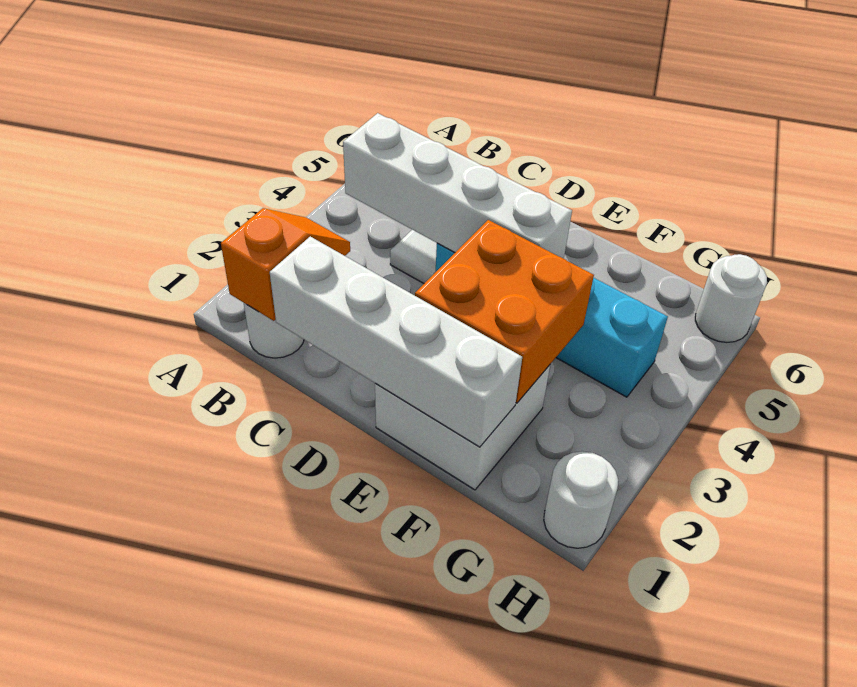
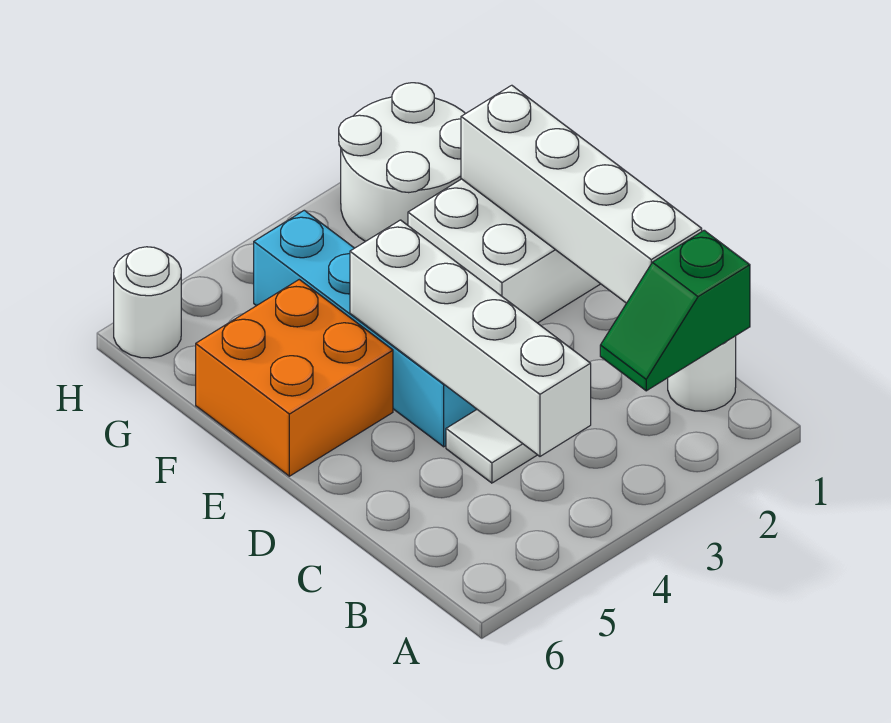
orange slope B1:B2 level 2 top 1 -> green slope B1:B2 level 2 top 1
orange brick E2:F3 level 2 -> orange brick E5:F6 level 1
white round brick H1 level 1 -> white round brick G1:H2 level 1

